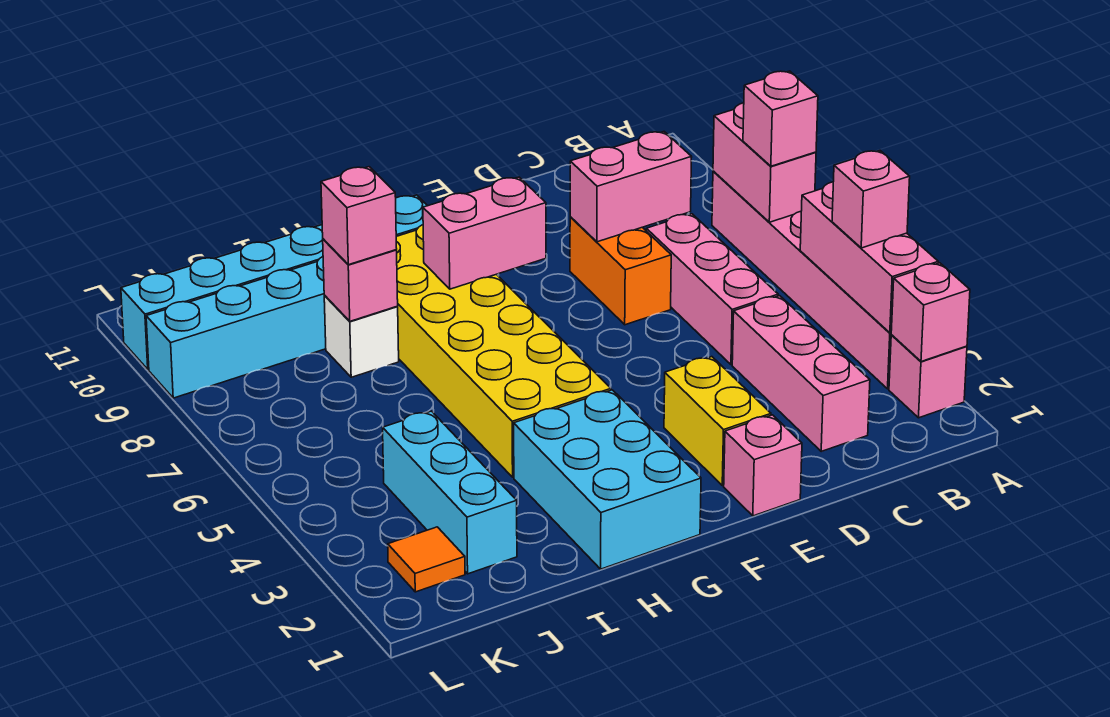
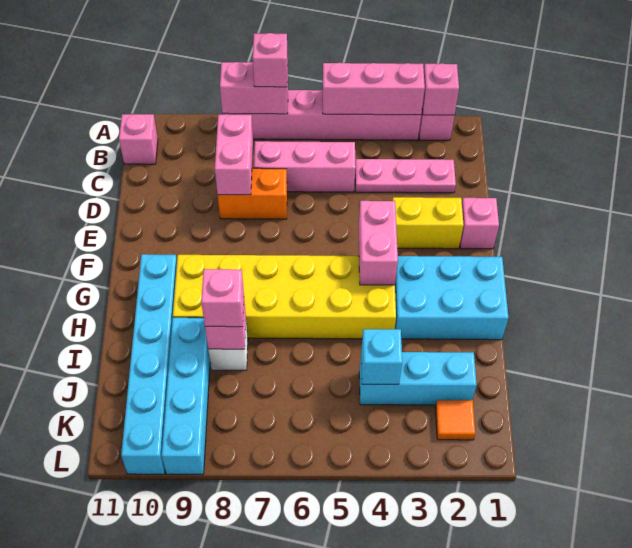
pink brick A4 level 3 -> pink brick B11 level 1
pink brick C2:C4 level 1 -> pink plate C2:C4 level 1
pink brick F8:G8 level 2 -> pink brick F4:G4 level 2
none -> cyan brick J4 level 2

